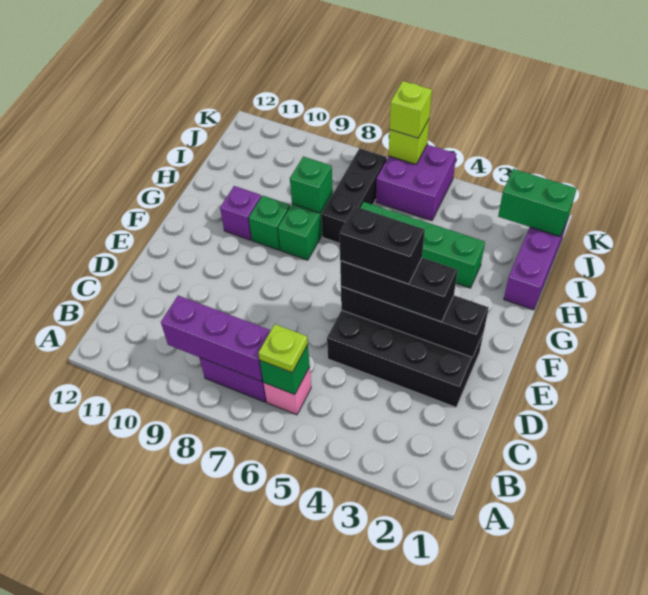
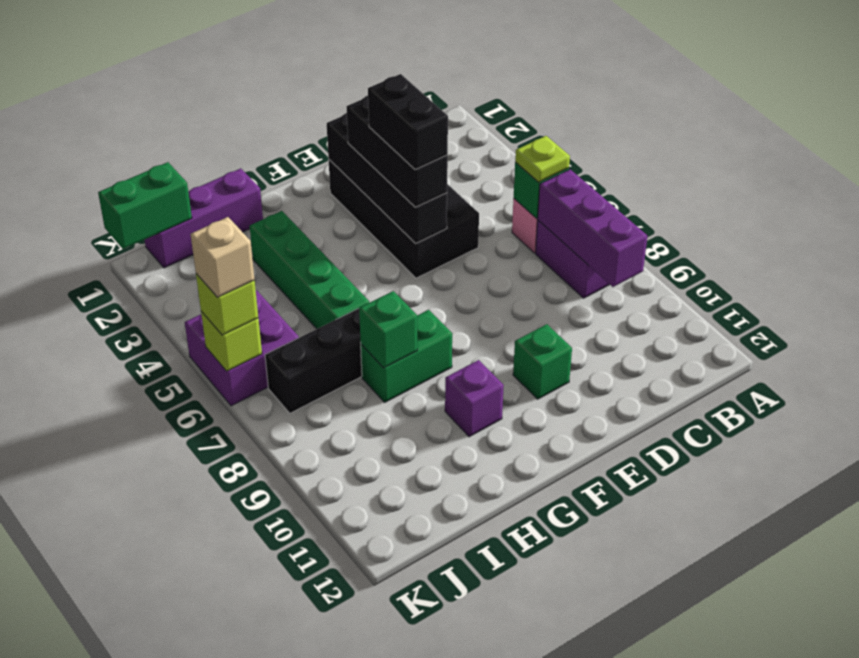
green brick G9 level 1 -> green brick E10 level 1
green brick J1:J2 level 2 -> green brick J1:K1 level 2
none -> tan brick K6 level 4

